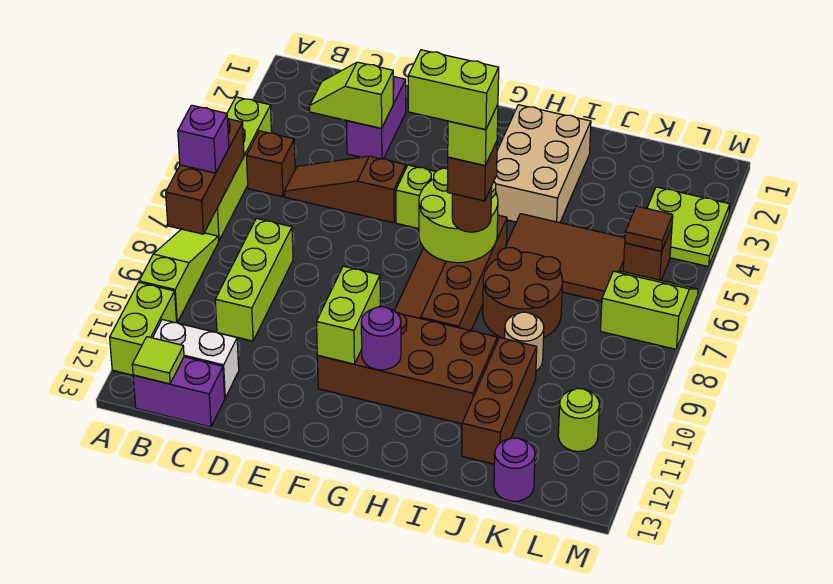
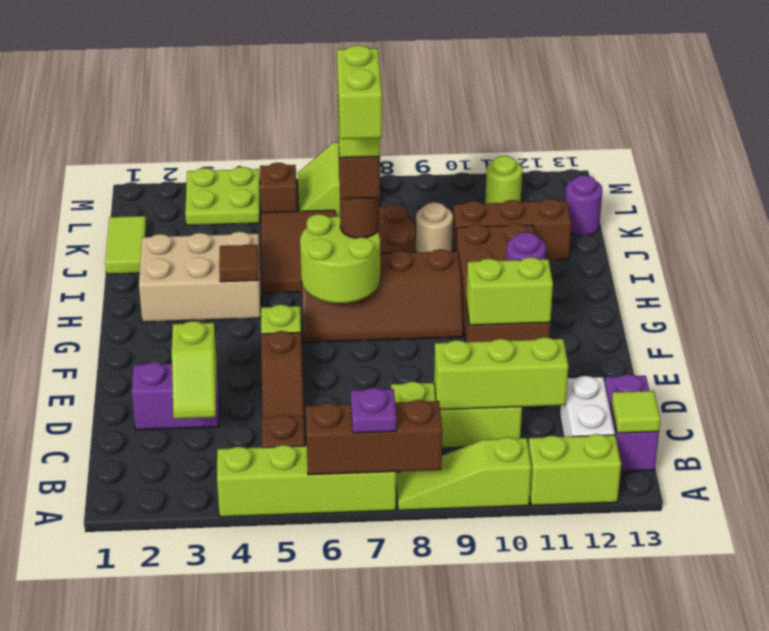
purple brick A7 level 3 -> purple plate A7 level 3
none -> lime brick C9:C11 level 2
none -> lime tile J1:K1 level 1
brown tile L5 level 2 -> brown tile H4 level 2

